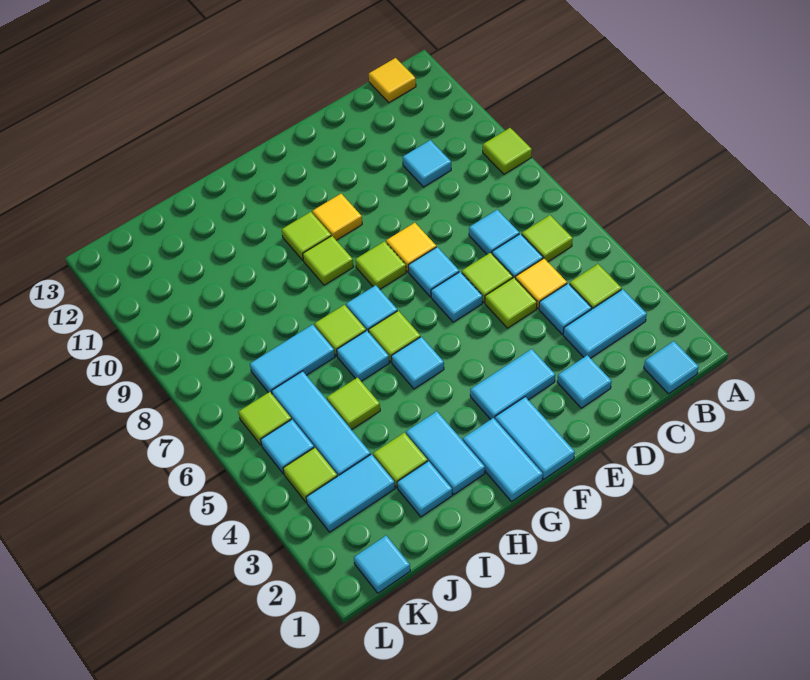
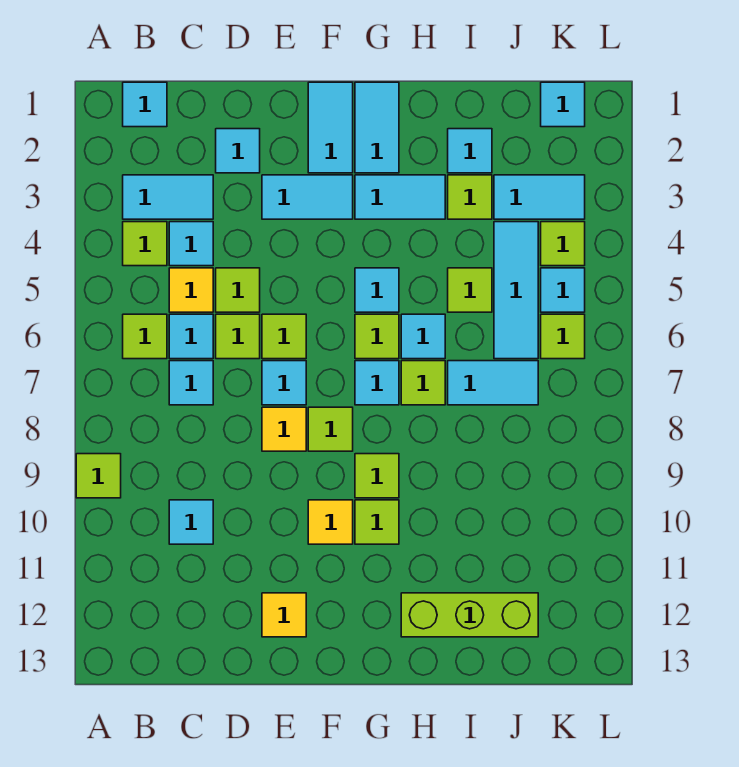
yellow tile B13 level 1 -> yellow tile E12 level 1
cyan tile E6 level 1 -> lime tile E6 level 1
cyan tile H2:H3 level 1 -> cyan tile G3:H3 level 1
none -> lime brick H12:J12 level 1

